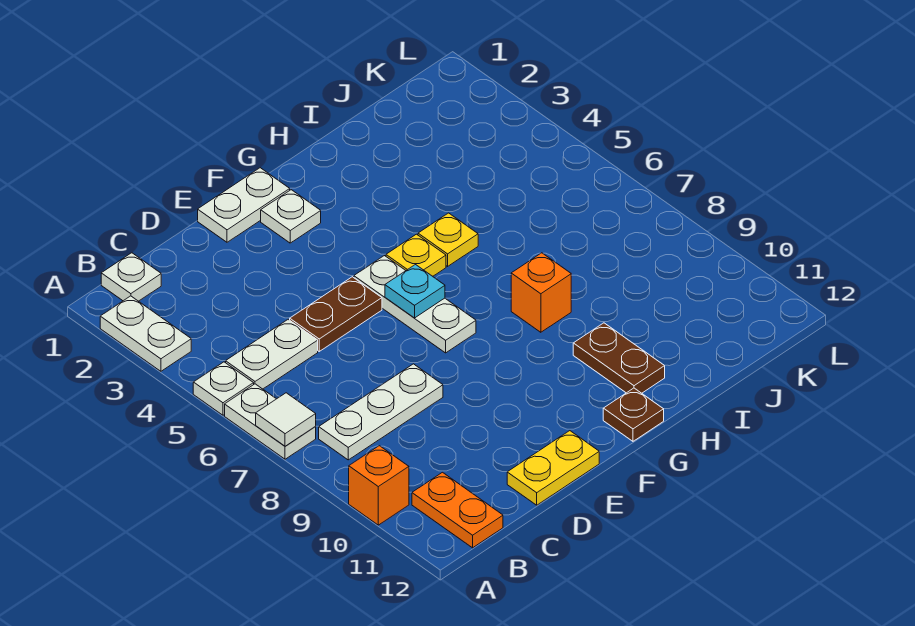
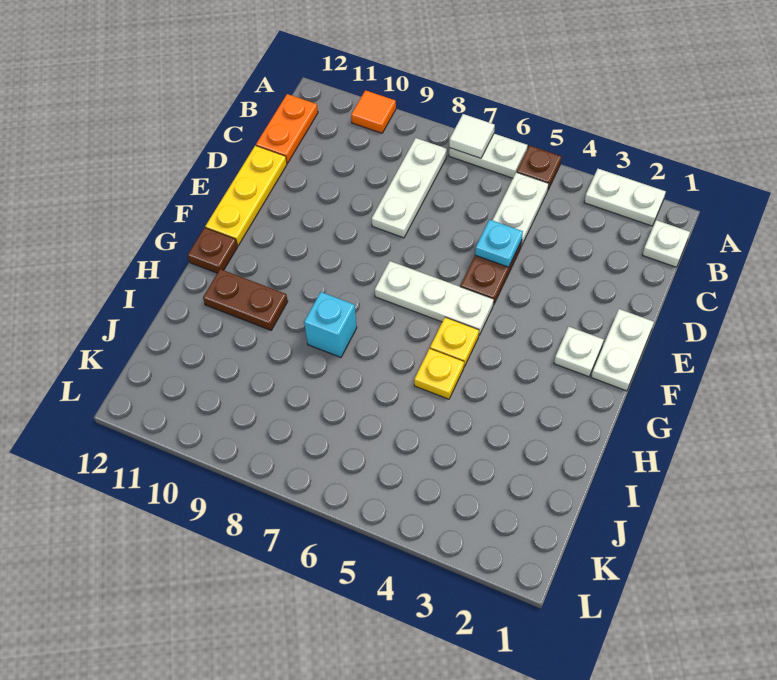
white plate A5 level 1 -> brown plate A5 level 1
orange brick A10 level 1 -> orange tile A10 level 1
orange plate B11:B12 level 1 -> orange plate B12:C12 level 1
yellow plate D12:E12 level 1 -> yellow plate D12:F12 level 1
cyan plate F6 level 2 -> cyan plate D5 level 2
orange brick H8 level 1 -> cyan brick H8 level 1

